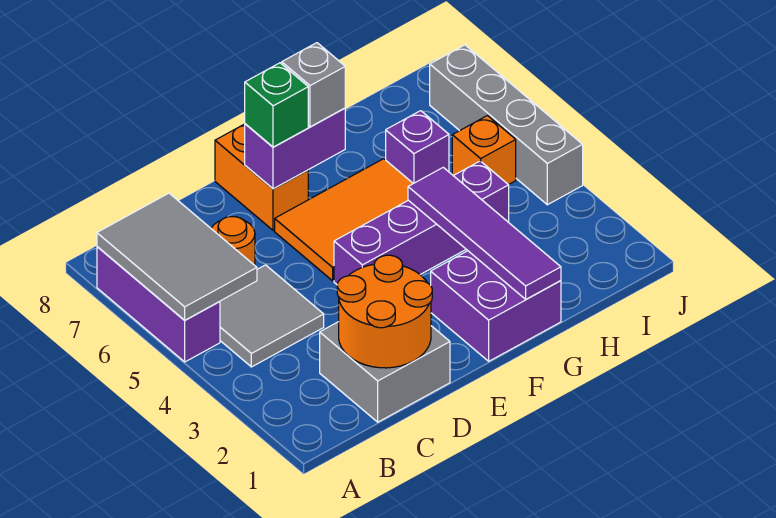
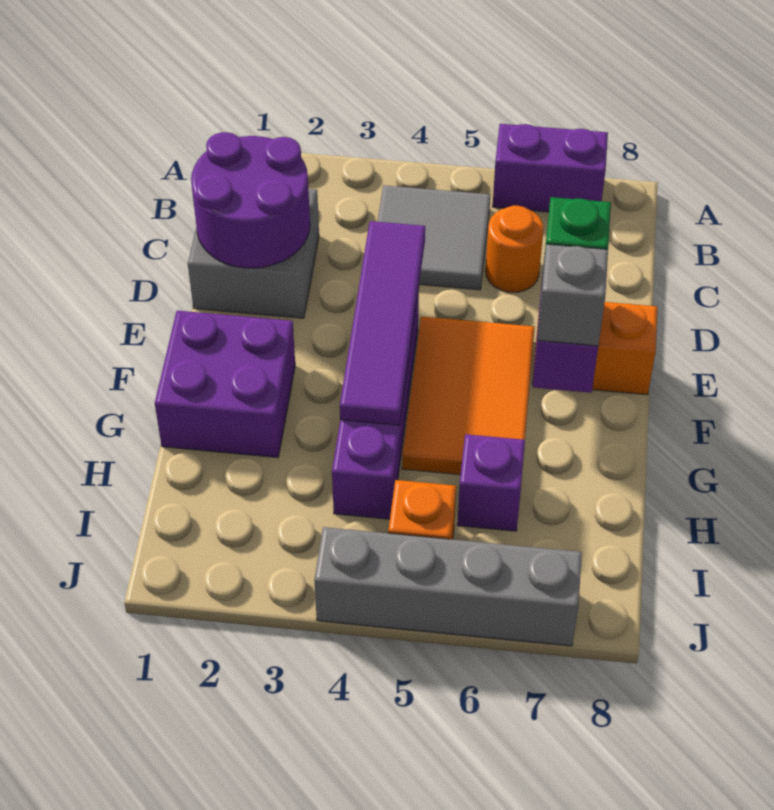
purple brick A5:A7 level 1 -> purple brick A6:A7 level 1
grey tile A5:B7 level 2 -> none
orange round brick C1:D2 level 2 -> purple round brick C1:D2 level 2
purple tile G1:G4 level 2 -> purple tile D4:G4 level 2

